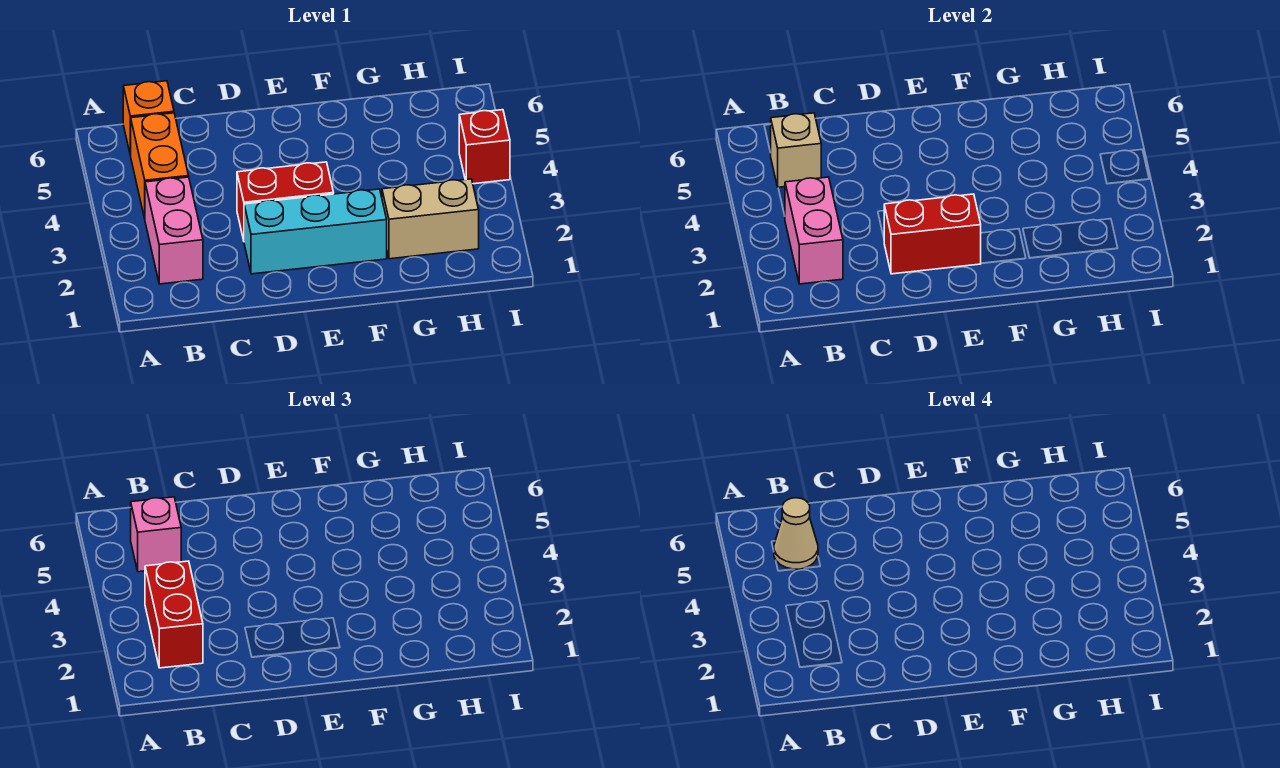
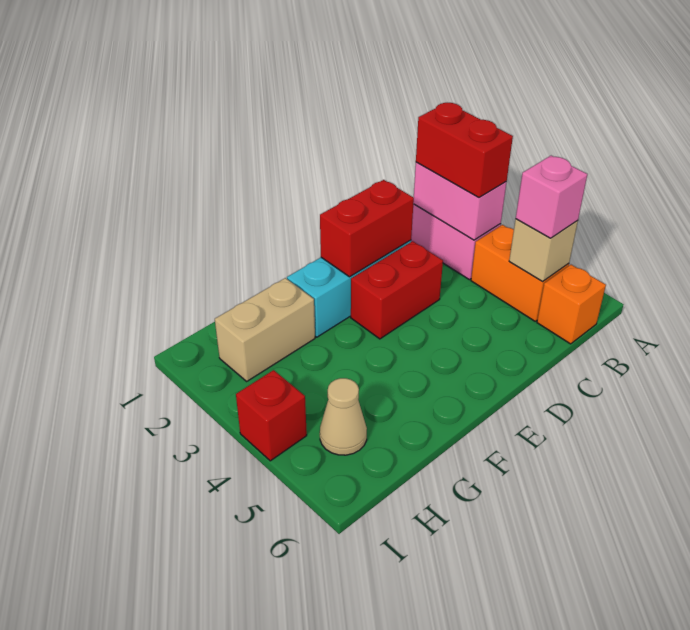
tan cone B5 level 4 -> tan cone H5 level 1

